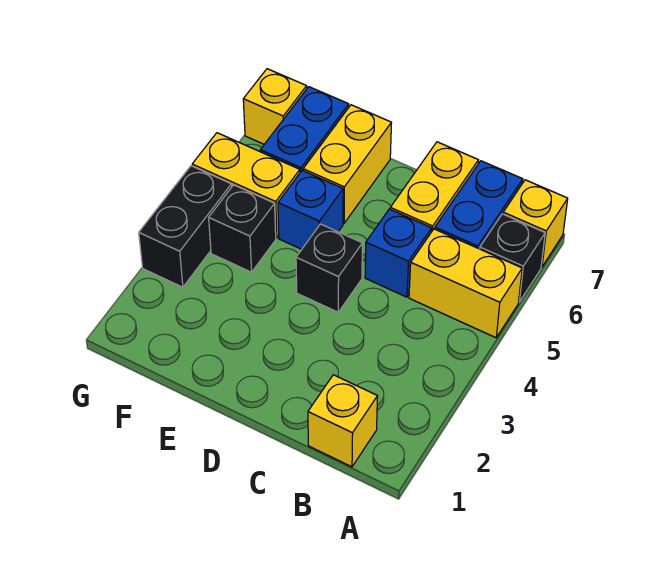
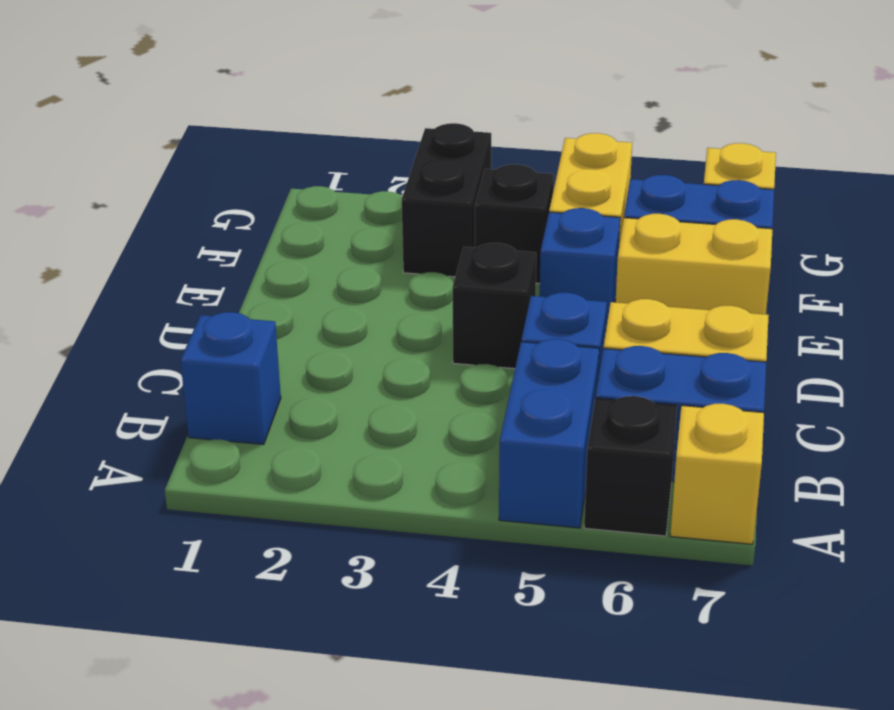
yellow brick A5:B5 level 1 -> blue brick A5:B5 level 1
yellow brick B1 level 1 -> blue brick B1 level 1
black brick G3:G4 level 1 -> black brick F3:G3 level 1

